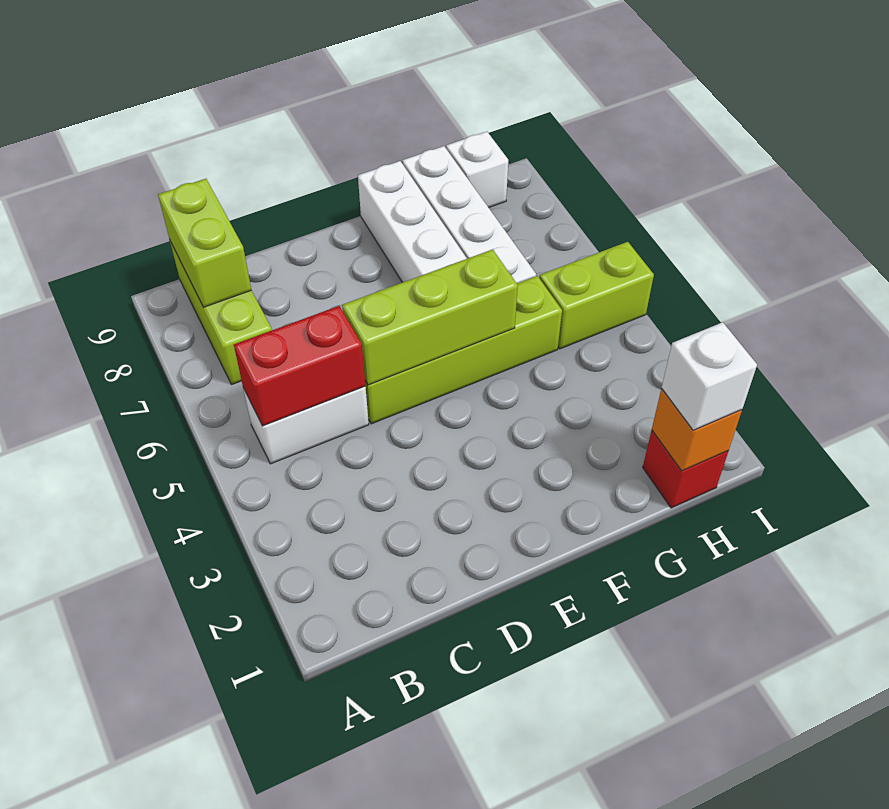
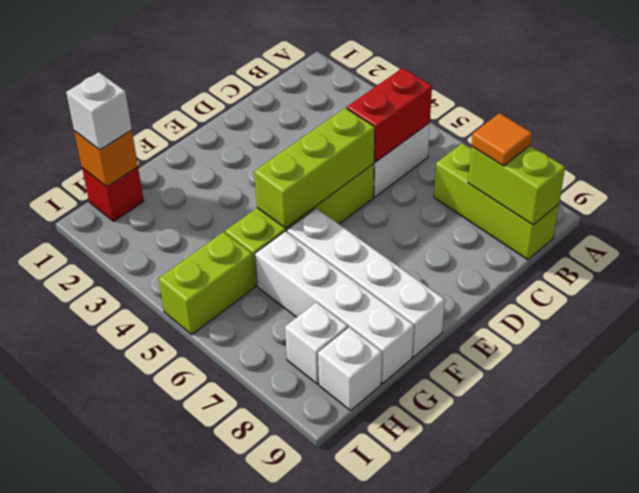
none -> orange tile B8 level 3
none -> white brick H8 level 1

